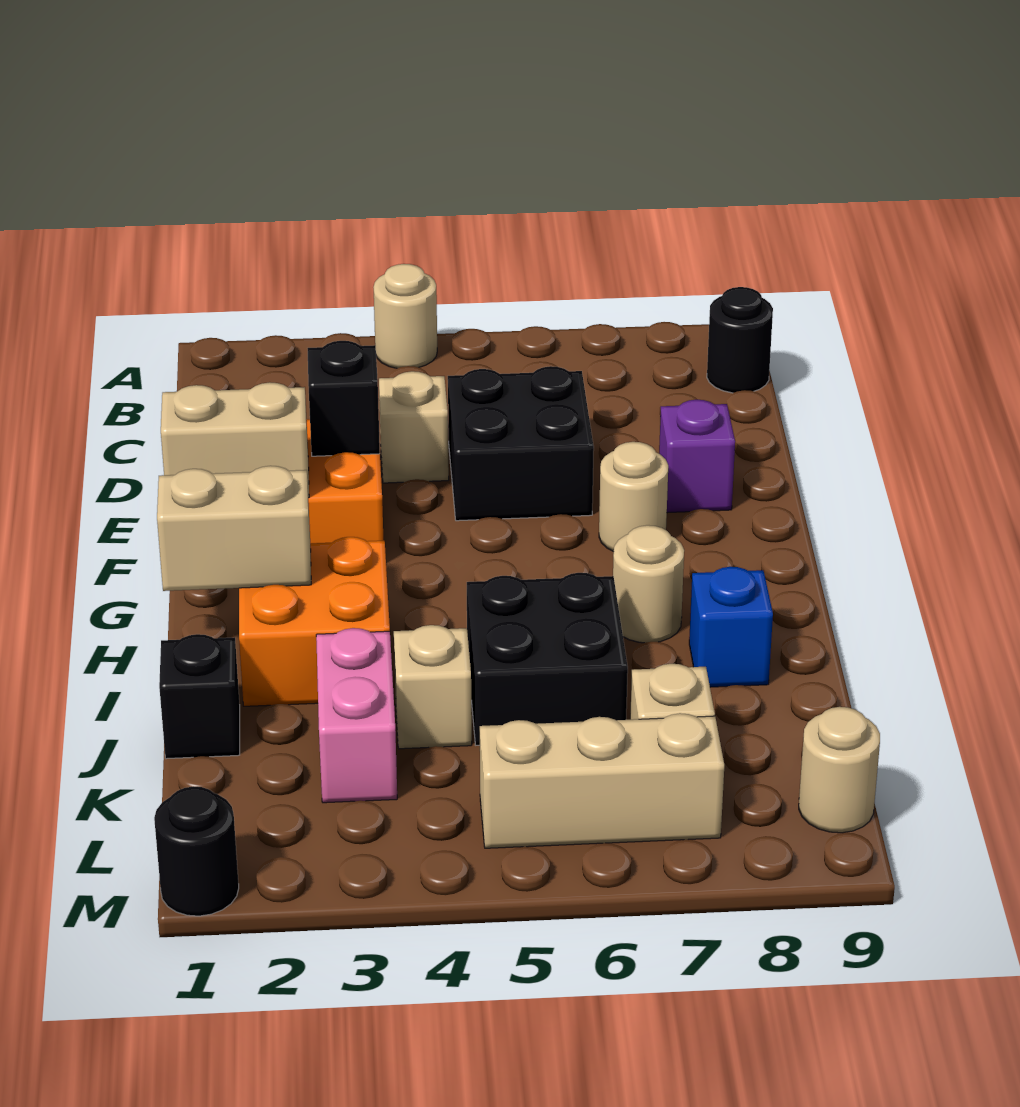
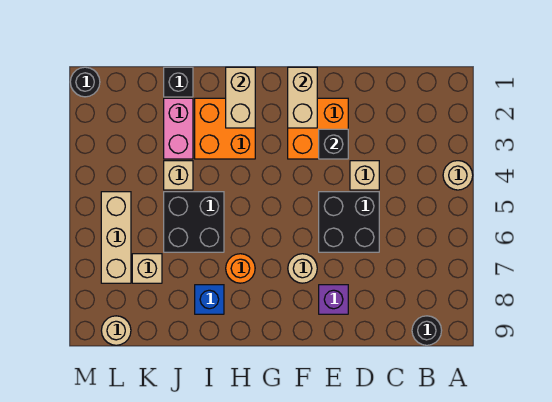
tan round brick H7 level 1 -> orange round brick H7 level 1
pink brick J3:K3 level 1 -> pink brick J2:J3 level 1

